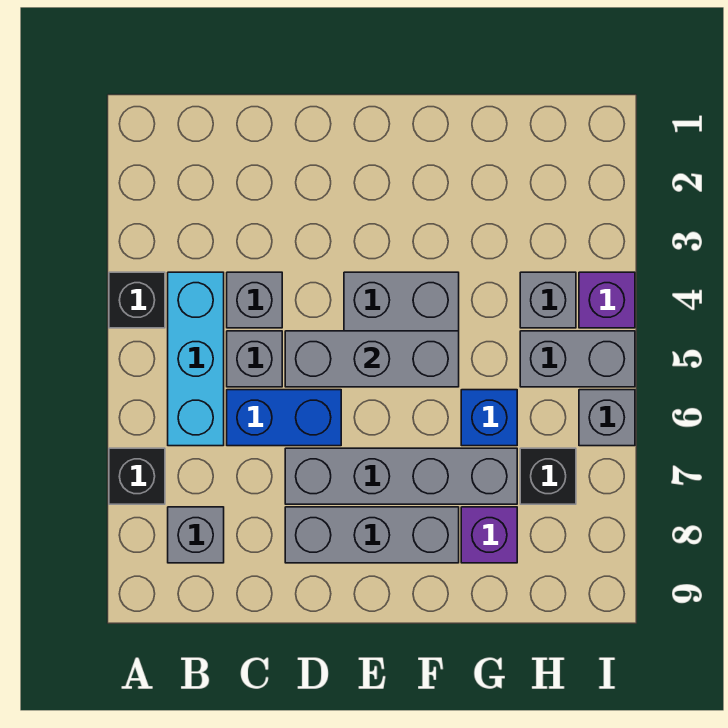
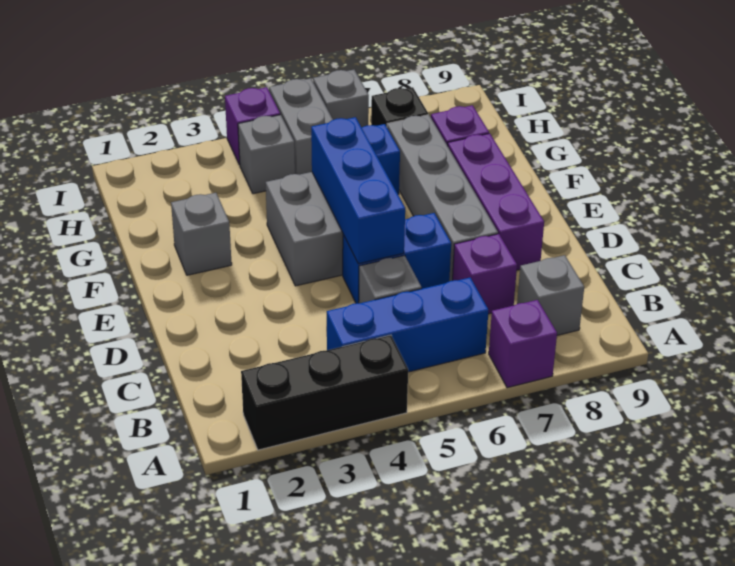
black brick A4 level 1 -> black brick A2:A4 level 1
black brick A7 level 1 -> purple brick A7 level 1
cyan brick B4:B6 level 1 -> blue brick B4:B6 level 1
grey brick C4 level 1 -> grey brick F2 level 1
blue brick C6:D6 level 1 -> blue brick D5:D6 level 1
none -> purple brick C7 level 1
grey brick D5:F5 level 2 -> blue brick D5:F5 level 2
grey brick D8:F8 level 1 -> purple brick D8:F8 level 1

